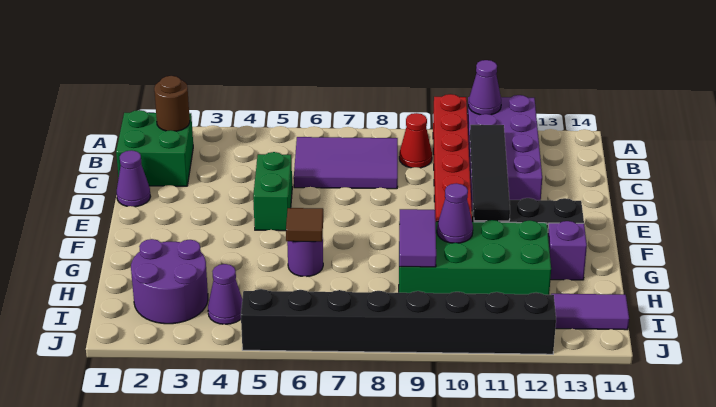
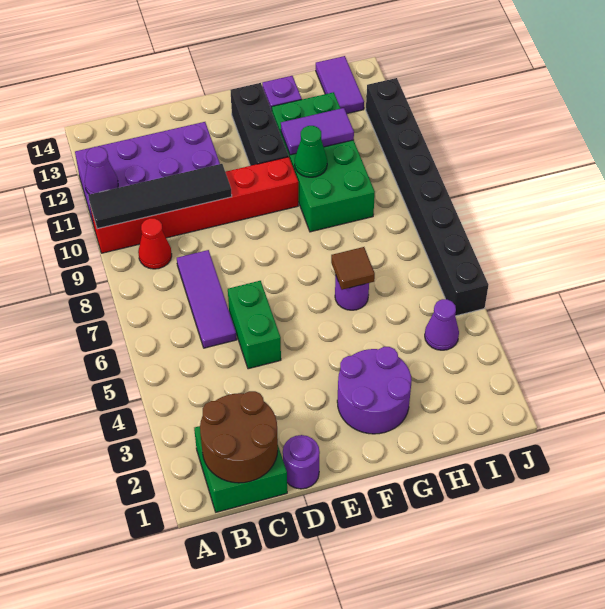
brown round brick B2 level 2 -> brown round brick B1:C2 level 2
purple tile B6:C8 level 1 -> purple tile C6:C8 level 1
black tile C11:F11 level 2 -> black tile A10:D10 level 2
purple cone D1 level 1 -> purple round brick D1 level 1
green brick D5:E5 level 1 -> green brick D5:D6 level 1
purple tile G9:H9 level 2 -> purple tile G11:H11 level 2
purple cone G10 level 2 -> green cone G10 level 2
purple round brick H2:I3 level 1 -> purple round brick F2:G3 level 1

